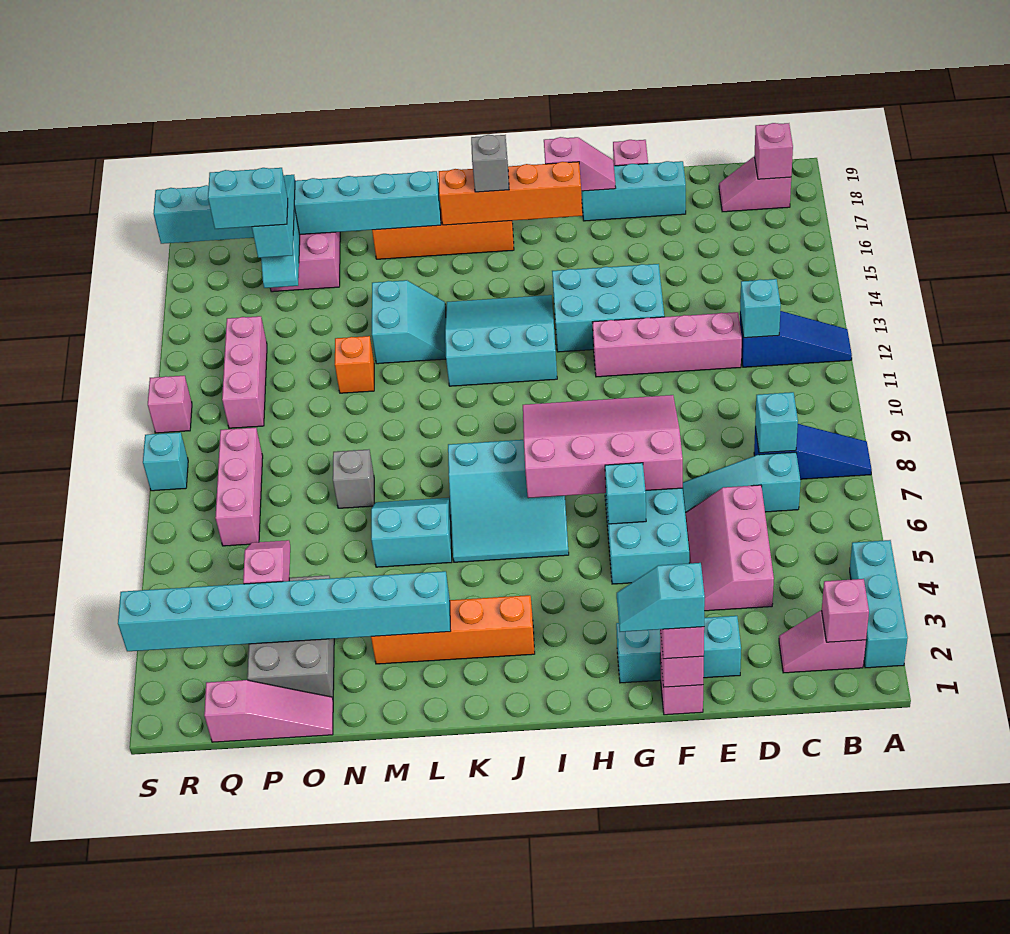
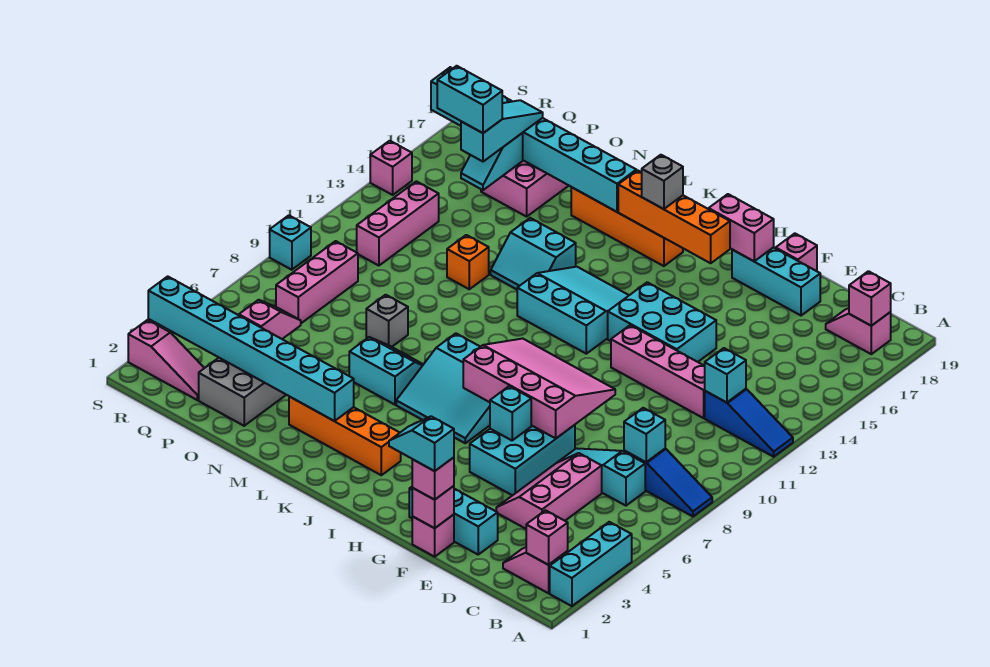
pink slope G18:H18 level 2 top H -> pink brick G18:H18 level 2
cyan slope L13:M14 level 1 top M -> cyan slope L13:M14 level 1 top 14
pink slope O1:Q1 level 1 top Q -> pink slope Q2:S2 level 1 top S
pink brick S11 level 1 -> pink brick S14 level 1

